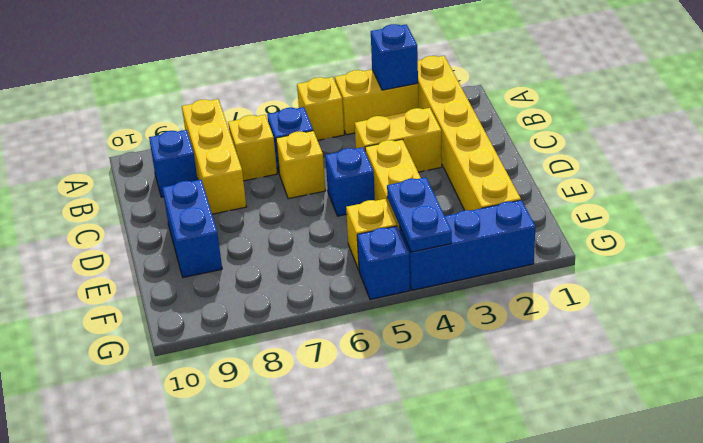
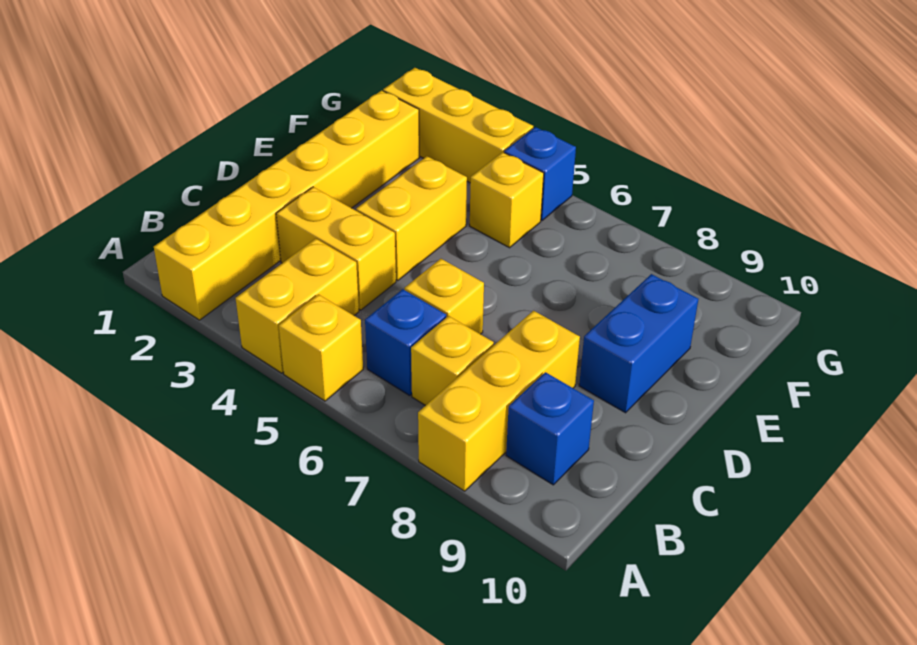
yellow brick A3:A4 level 1 -> yellow brick A4:B4 level 1
blue brick A3 level 2 -> none
blue brick D5 level 1 -> none
blue plate F4:G4 level 2 -> none
blue brick G2:G4 level 1 -> yellow brick G2:G4 level 1

